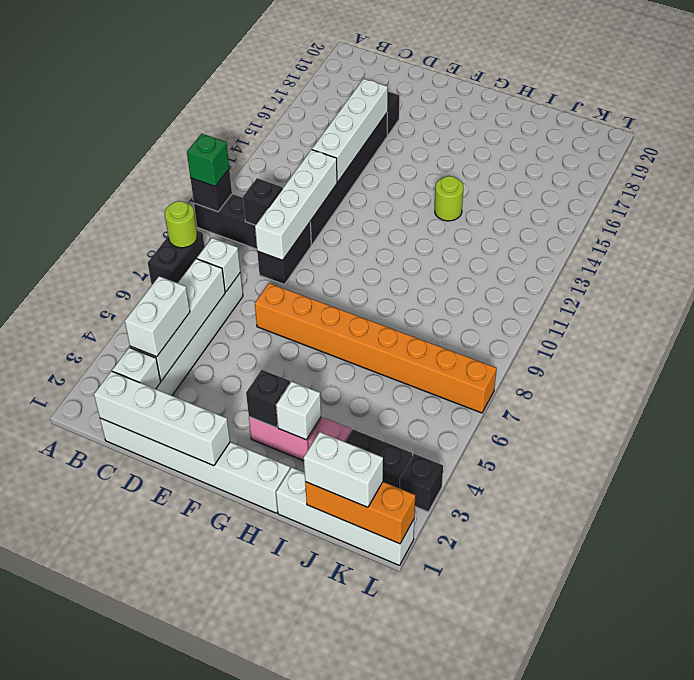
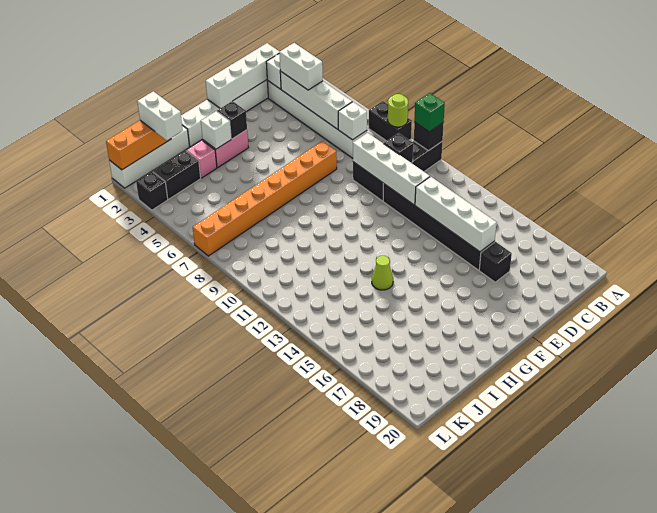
lime round brick H14 level 1 -> lime cone H14 level 1
white brick J1:K1 level 3 -> white brick J1:J2 level 3

